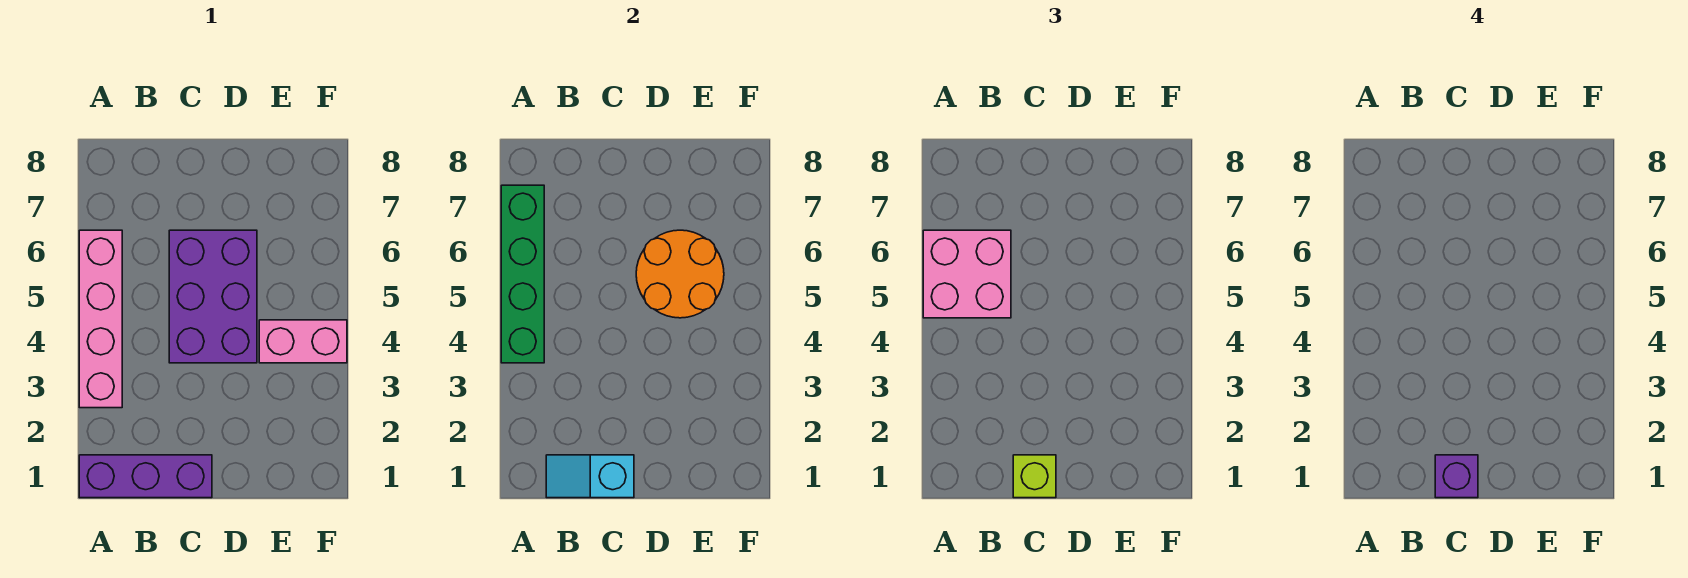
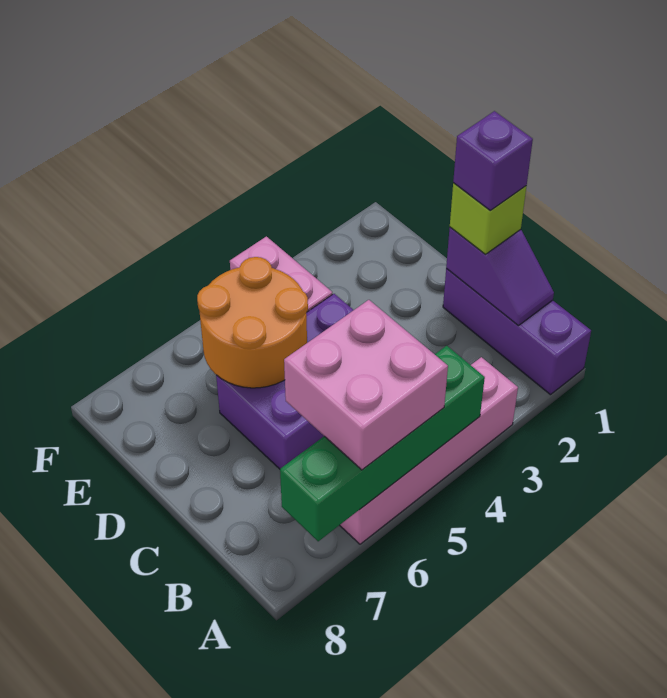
cyan slope B1:C1 level 2 top C -> purple slope B1:C1 level 2 top C

